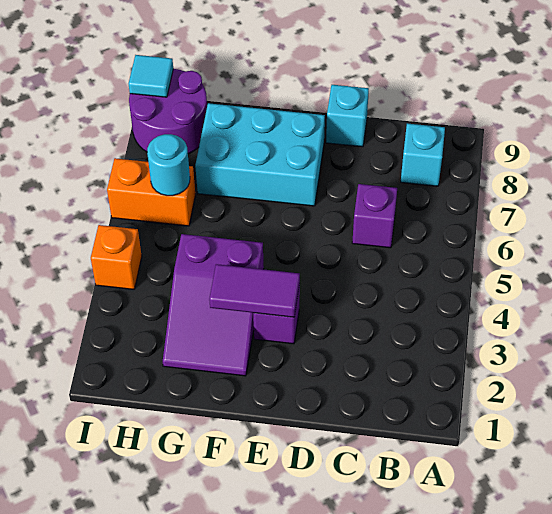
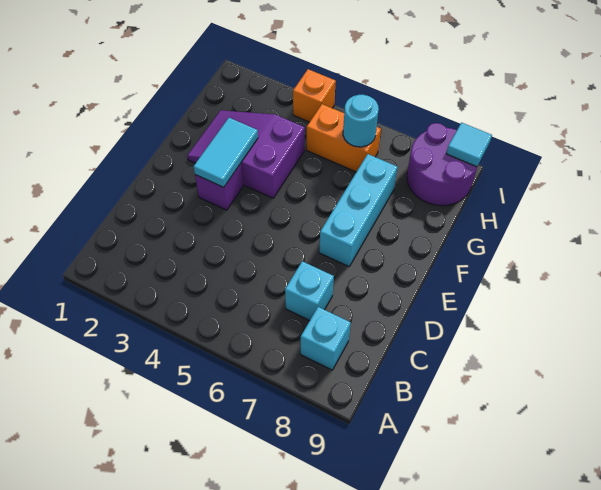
purple brick C6 level 1 -> none
cyan brick D9 level 1 -> cyan brick C7 level 1
purple tile E3:F3 level 2 -> cyan tile E3:F3 level 2
cyan brick E7:G8 level 1 -> cyan brick E7:G7 level 1
orange brick H6:I6 level 1 -> orange brick H5:H6 level 1

